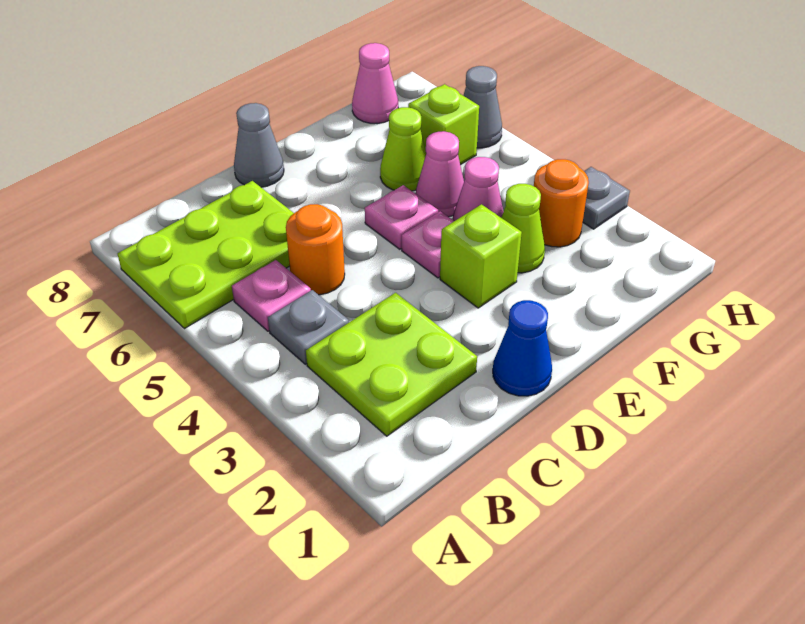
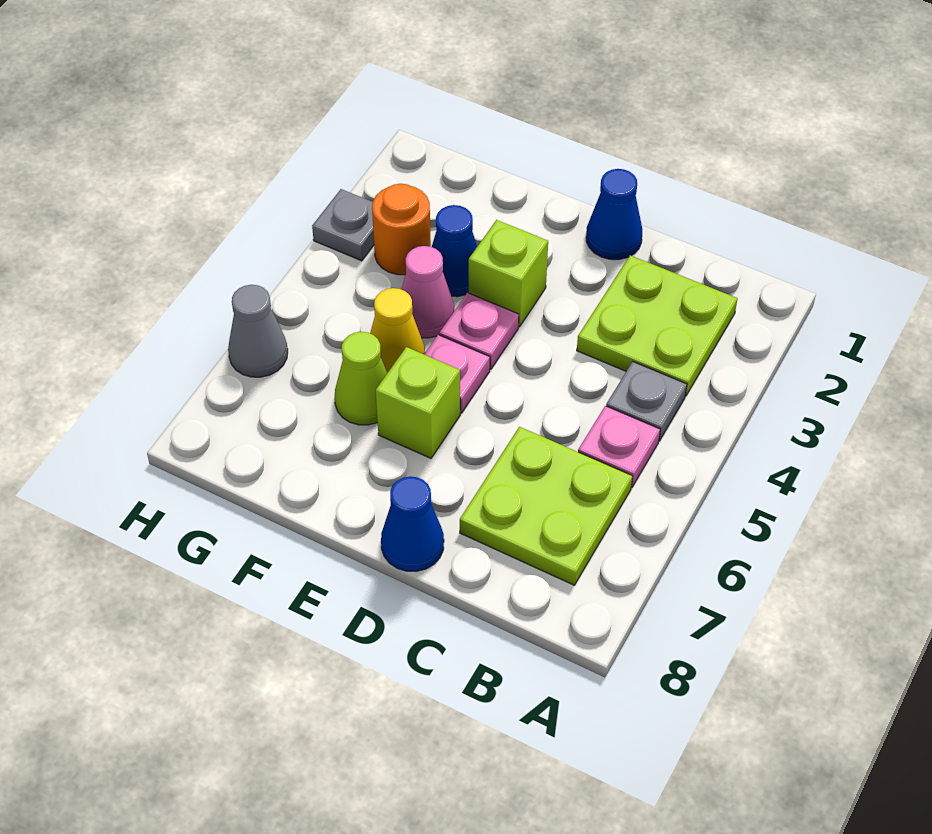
lime plate A6:C7 level 1 -> lime plate B6:C7 level 1
orange round brick C5 level 1 -> none
grey cone D8 level 1 -> blue cone D8 level 1
lime cone F3 level 1 -> blue cone F3 level 1
pink cone F5 level 1 -> yellow cone F5 level 1
lime brick G6 level 1 -> lime brick E6 level 1
pink cone G8 level 1 -> none

